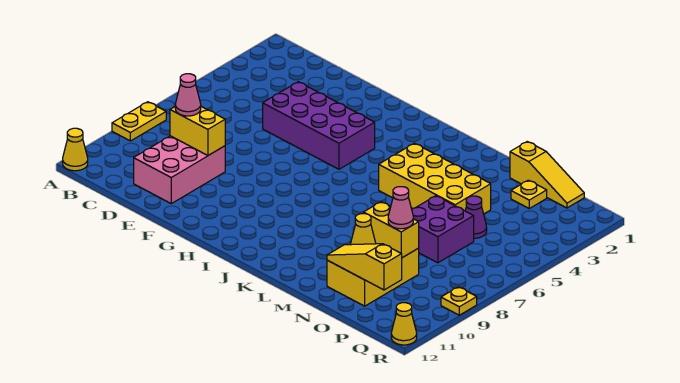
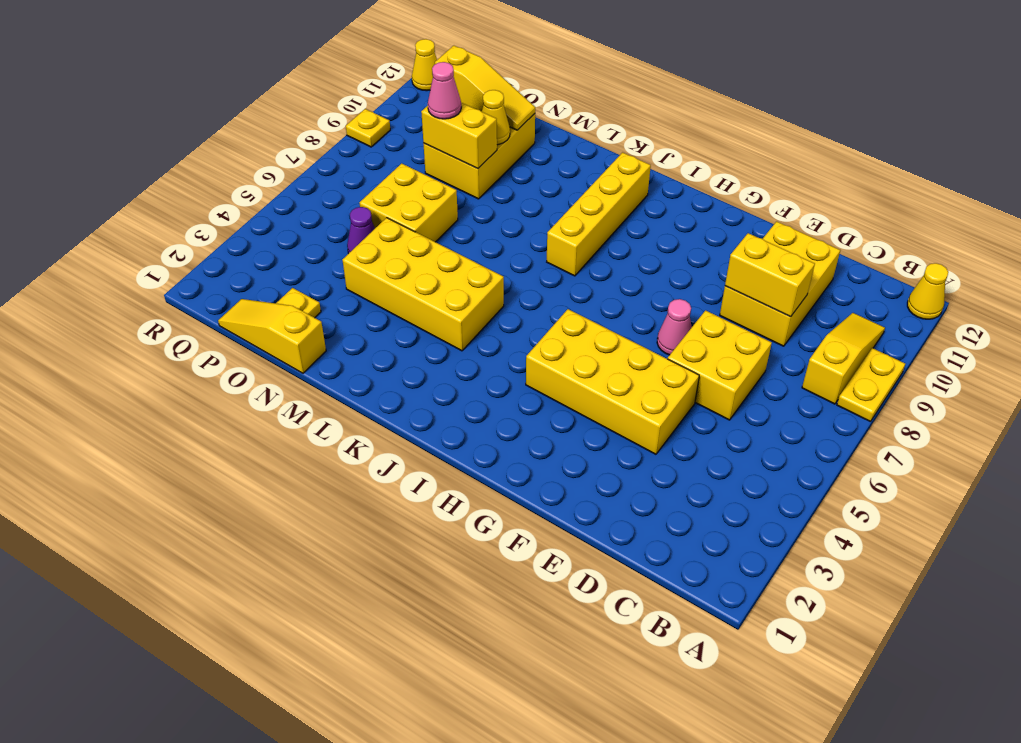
none -> yellow slope B8:B10 level 1 top 8
none -> yellow brick D6:E7 level 1
pink brick D9:E11 level 1 -> yellow brick D9:E11 level 1
pink cone D9 level 3 -> pink cone F7 level 1
purple brick E4:H5 level 1 -> yellow brick E4:H5 level 1
none -> yellow brick J8:J11 level 1
purple brick N6:O7 level 1 -> yellow brick N6:O7 level 1

